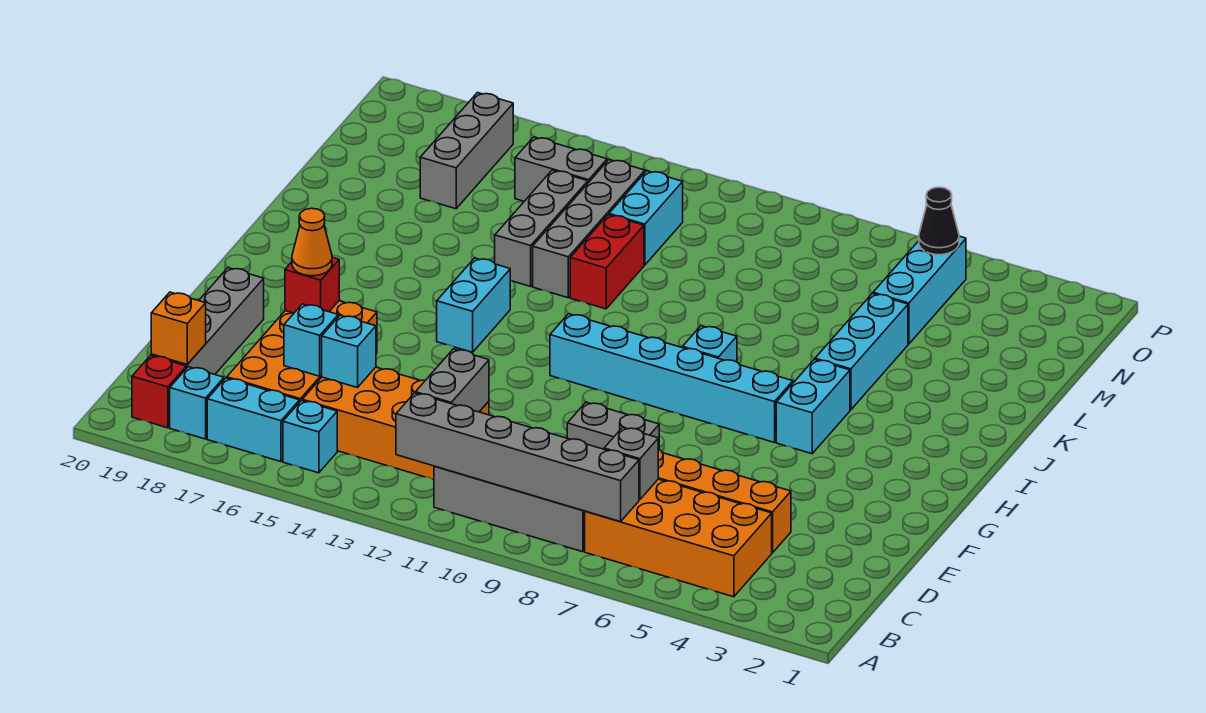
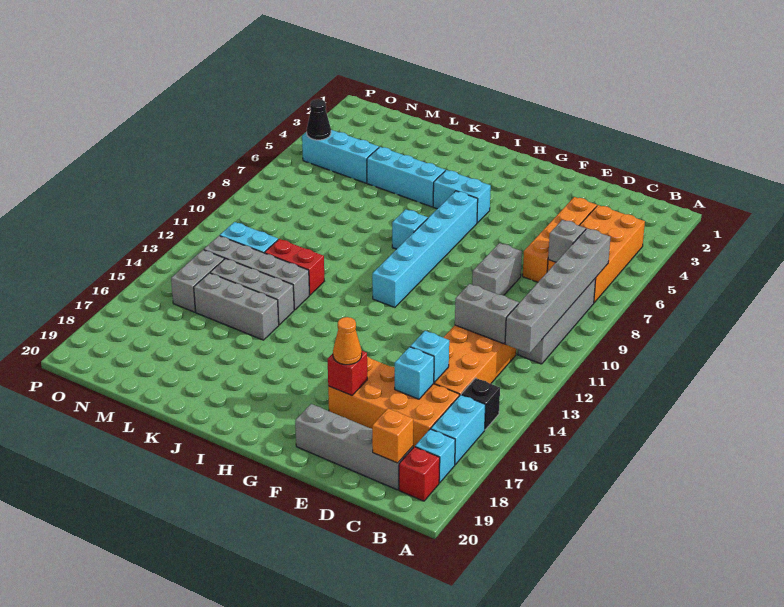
cyan brick B15 level 1 -> black brick B15 level 1
cyan brick H14:I14 level 1 -> none
grey brick M17:O17 level 1 -> grey brick K15:M15 level 1

